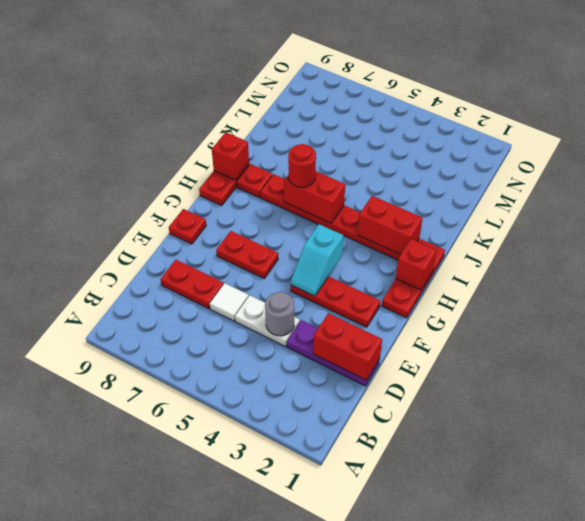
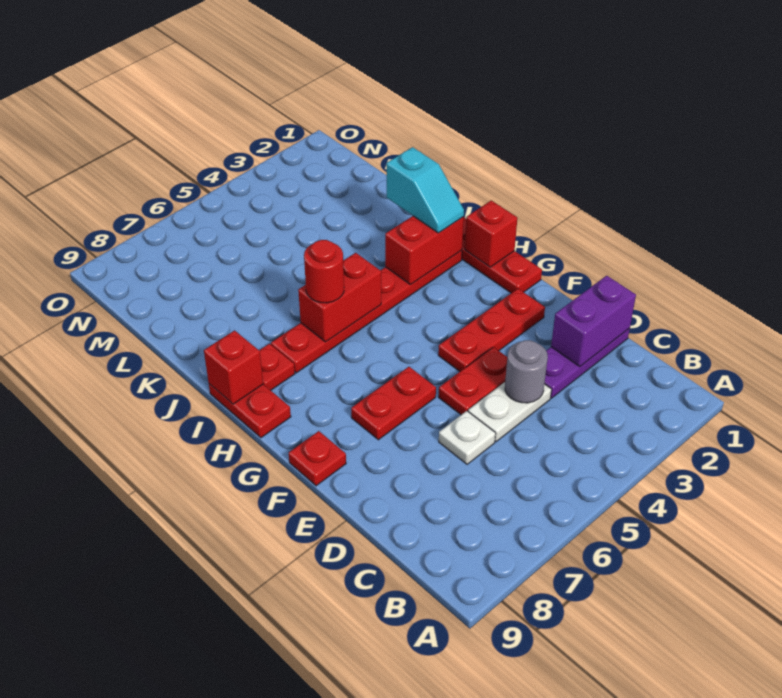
red brick D1:D2 level 2 -> purple brick D1:D2 level 2
white tile D6 level 1 -> white plate D6 level 1
red plate D7:D8 level 1 -> red plate E4:E5 level 1
cyan slope F4:G4 level 2 top G -> cyan slope I2:J2 level 3 top J

